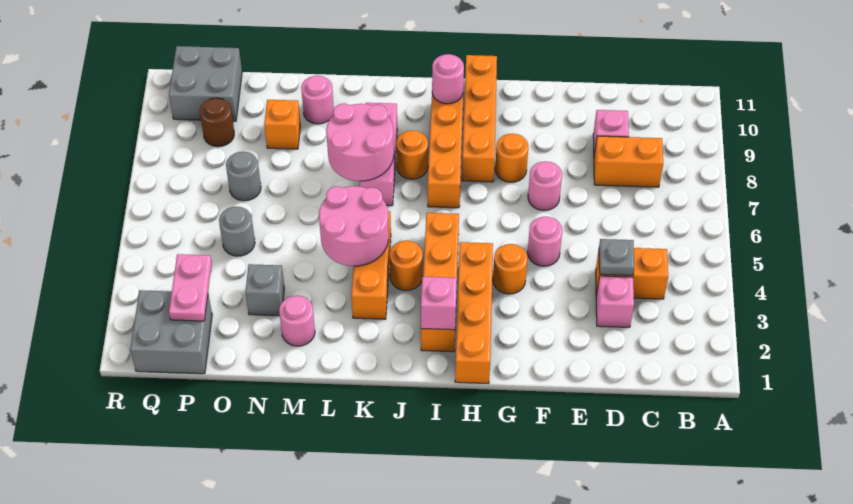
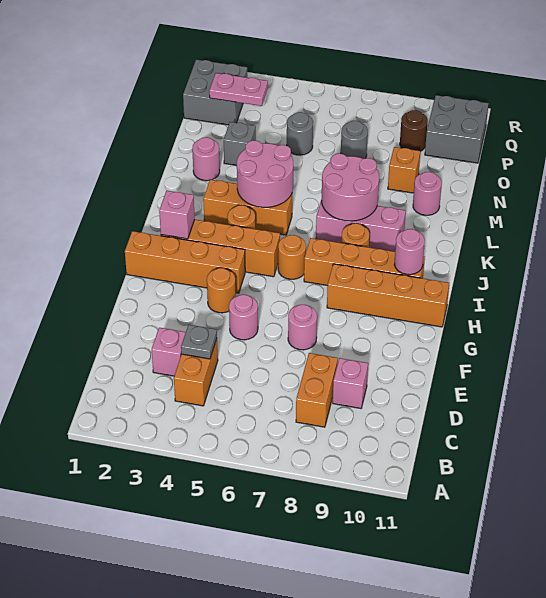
orange round brick G8 level 1 -> orange round brick I6 level 1

